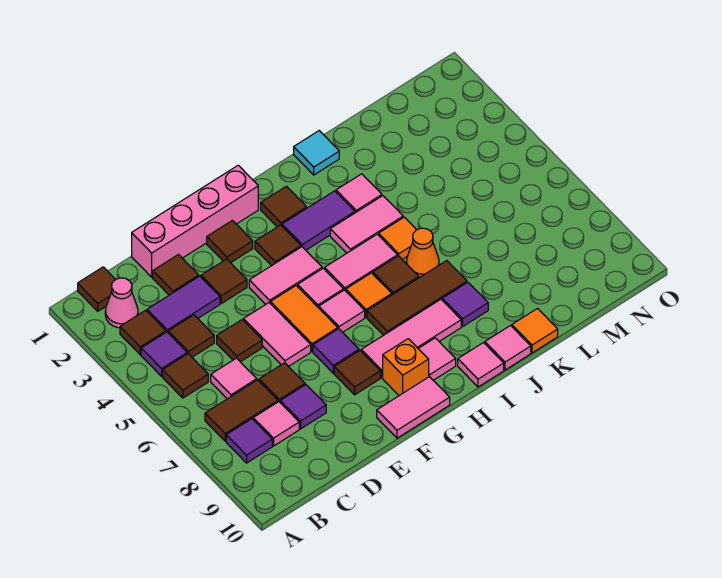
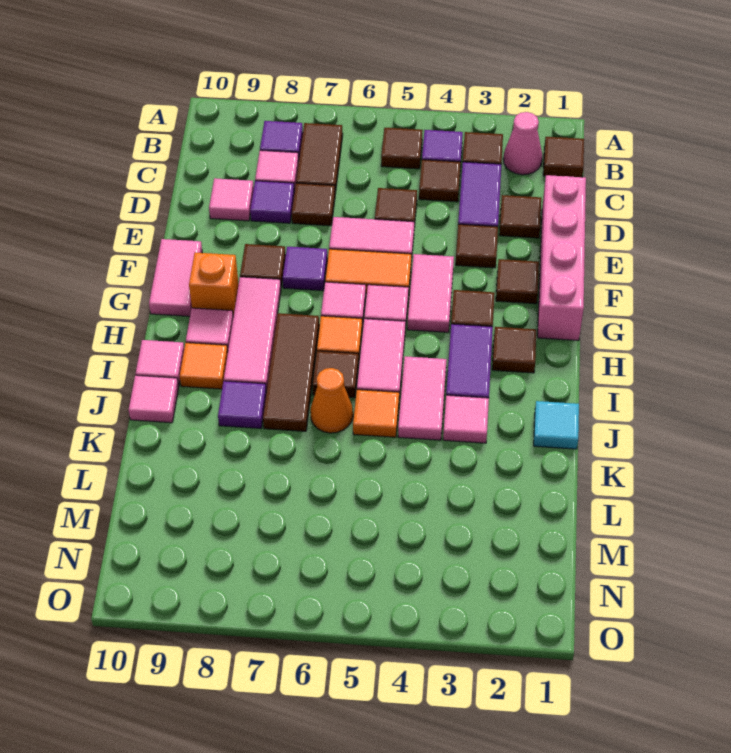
pink tile C6 level 1 -> pink tile D9 level 1
orange tile K10 level 1 -> orange tile I9 level 1

